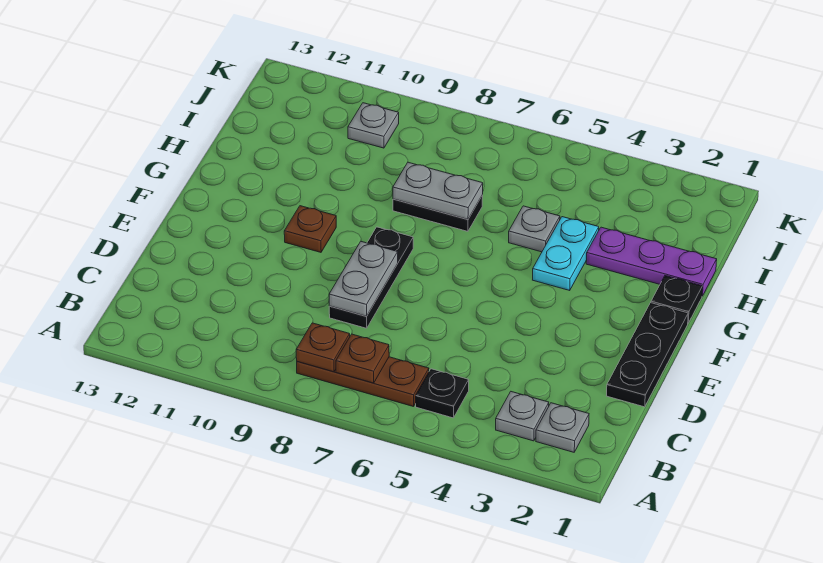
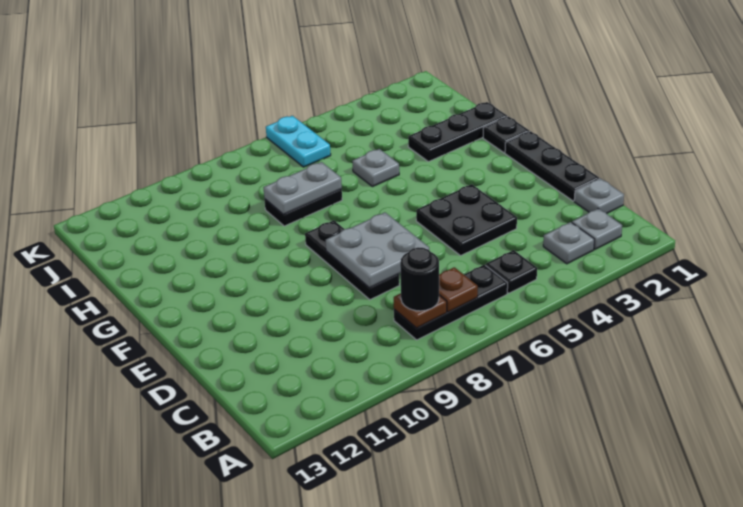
brown plate B6:B8 level 1 -> black plate B6:B8 level 1
none -> black round brick B8 level 3
none -> black plate D4:E5 level 1
grey plate D8:E8 level 2 -> grey plate D7:E8 level 2
brown plate F10 level 1 -> none
cyan plate G4:H4 level 1 -> cyan plate J6:K6 level 1
purple plate H1:H3 level 1 -> black plate H1:H3 level 1
grey plate J10 level 1 -> grey plate C1 level 1

